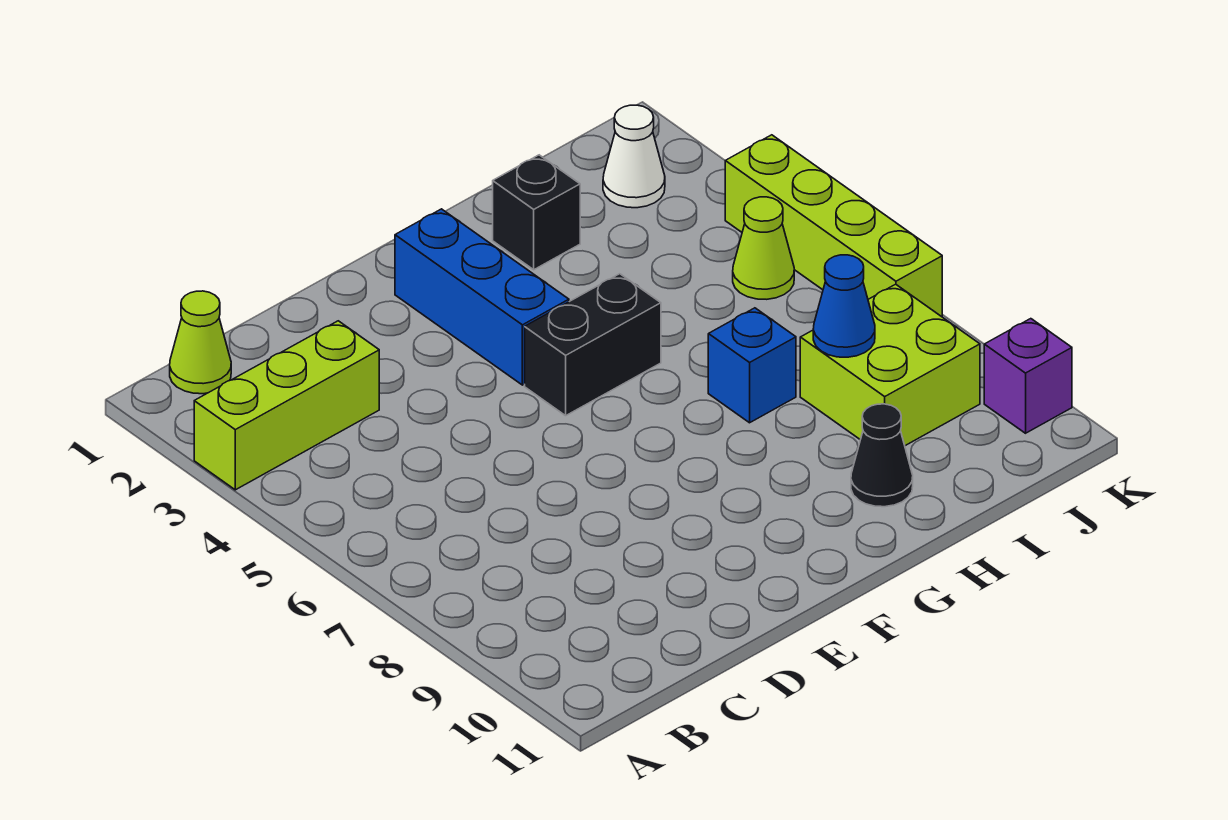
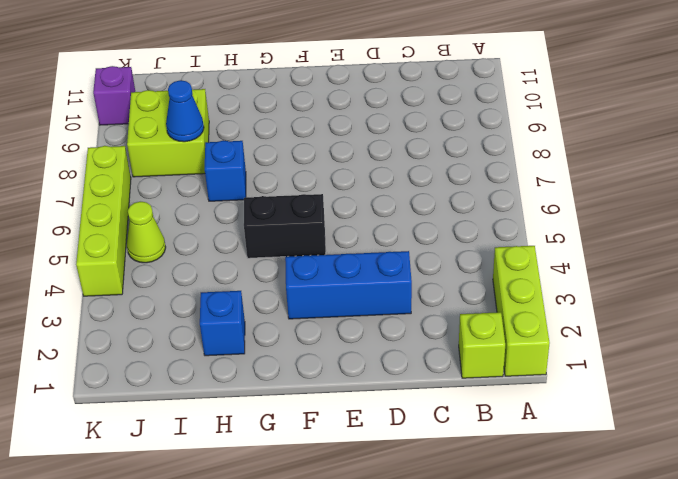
lime brick A3:C3 level 1 -> lime brick A1:A3 level 1
lime cone B1 level 1 -> lime brick B1 level 1
blue brick F2:F4 level 1 -> blue brick D3:F3 level 1
black brick H2 level 1 -> blue brick H2 level 1
black cone H10 level 1 -> none
white cone J2 level 1 -> none

